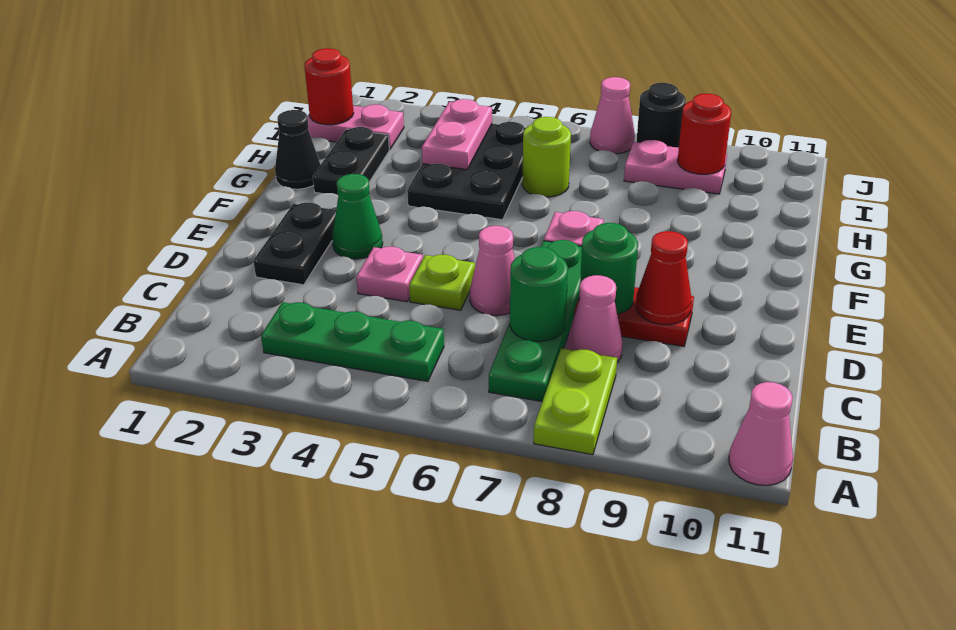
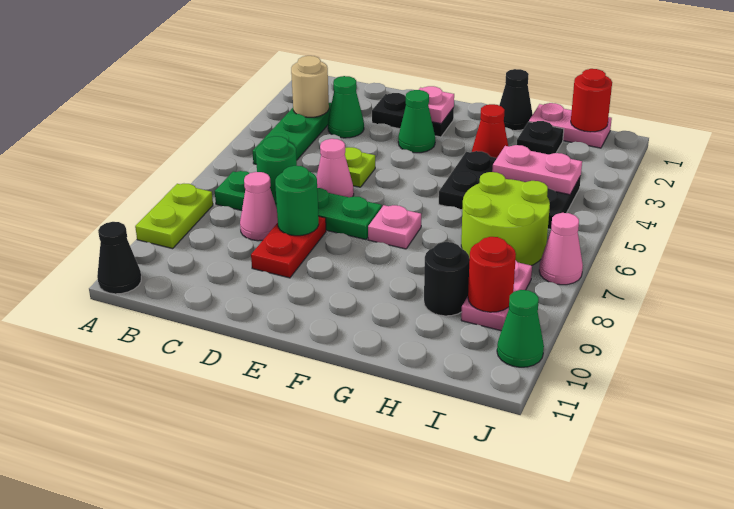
lime plate A8:B8 level 1 -> lime plate A8:A9 level 1
pink cone A11 level 1 -> black cone A11 level 1
none -> tan round brick B3 level 2
none -> green cone C3 level 1
pink plate D4 level 1 -> pink plate E2 level 2
red cone D9 level 2 -> red cone G3 level 1
black plate G2:H2 level 1 -> black plate H2 level 1
lime round brick H6 level 1 -> lime round brick H6:I7 level 1
pink plate I1:I2 level 1 -> pink plate H1:I1 level 1
black round brick J8 level 1 -> black round brick H9 level 1
none -> green cone J10 level 1

